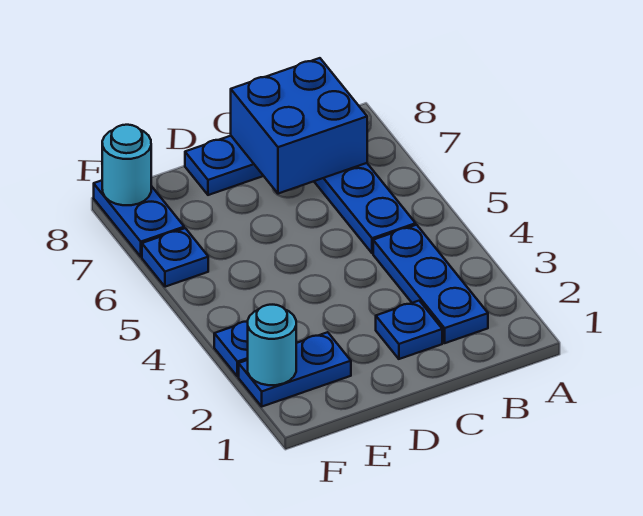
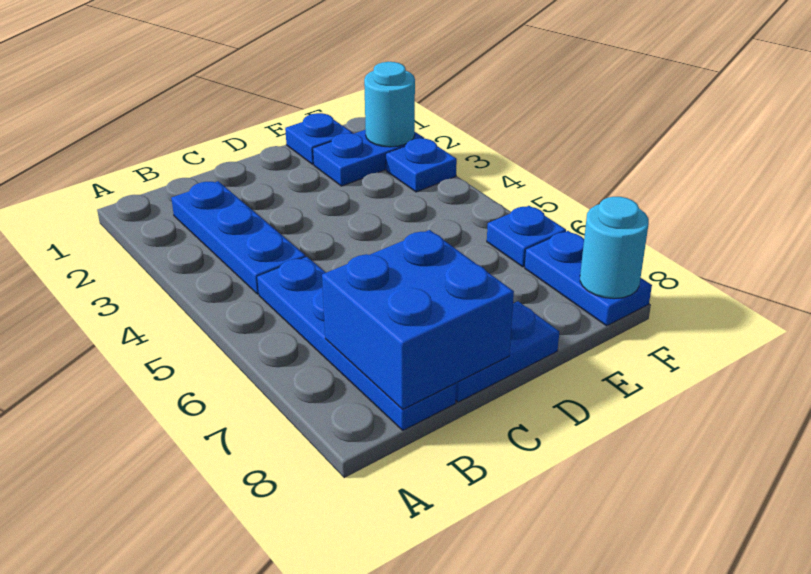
blue plate C2 level 1 -> blue plate E1 level 1

